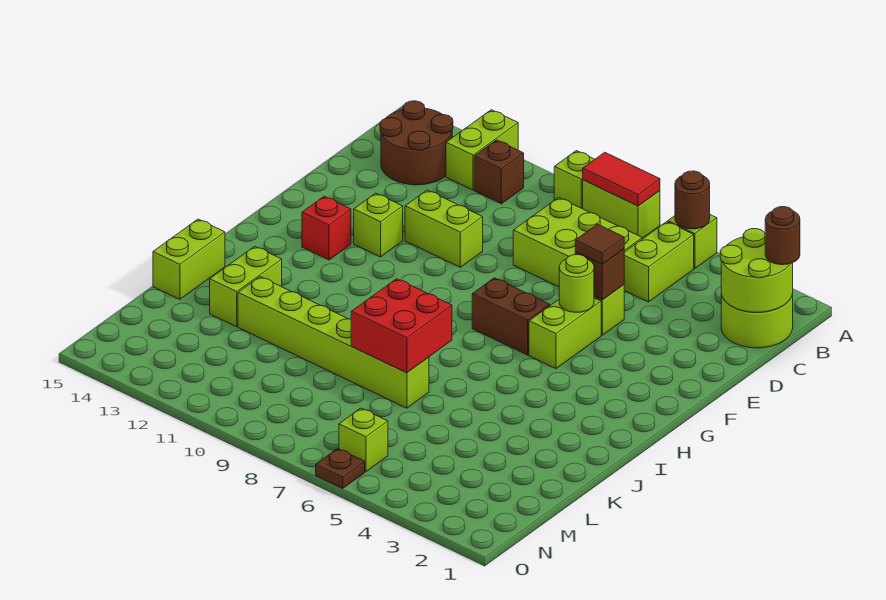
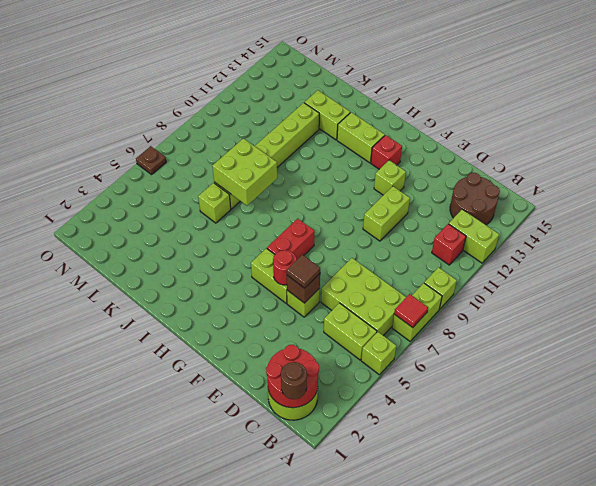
brown round brick A5 level 2 -> none
red tile A7:A8 level 2 -> red tile A7 level 2
lime round brick B1:C2 level 2 -> red round brick B1:C2 level 2
brown brick B11 level 1 -> red brick B11 level 1
lime brick C6:D8 level 1 -> lime brick B6:D7 level 1
lime round brick F5 level 2 -> red round brick F5 level 2
brown brick G6:G7 level 1 -> red brick G6:G7 level 1
red brick J7:K8 level 2 -> lime brick J7:K8 level 2
lime brick J15:K15 level 1 -> lime brick H13:I13 level 1
lime brick N6 level 1 -> lime brick K6 level 1

